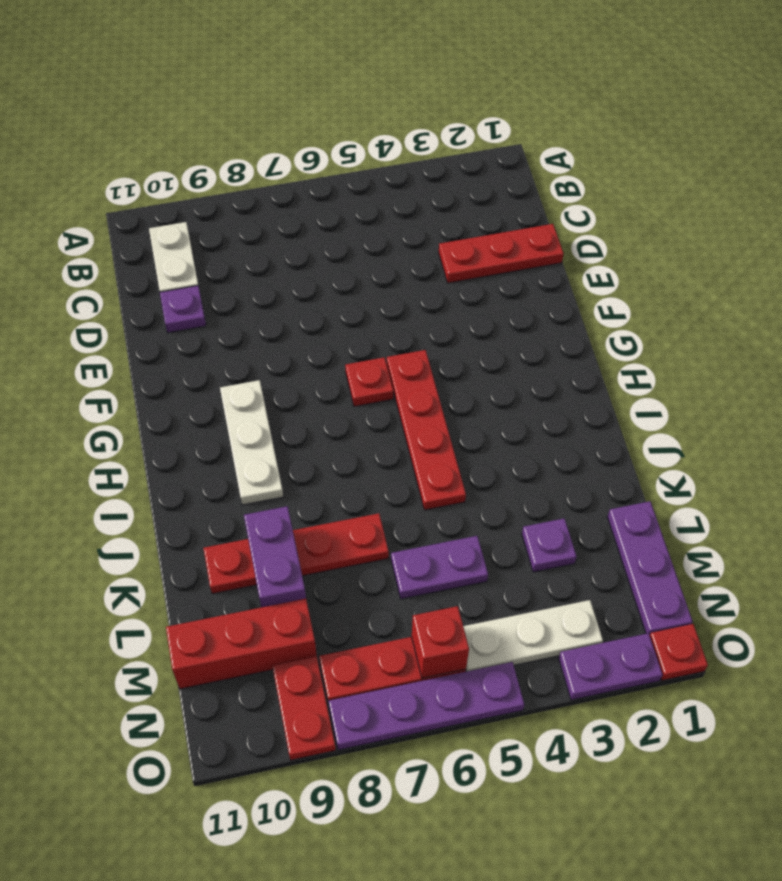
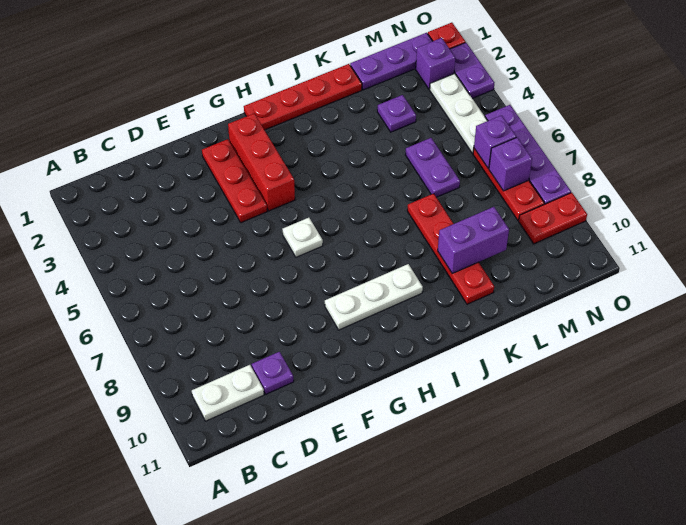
red plate D1:D3 level 1 -> red plate F2:F4 level 1
red plate G5:J5 level 1 -> red plate H1:K1 level 1
red plate G6 level 1 -> white plate G6 level 1
red brick M9:M11 level 1 -> red brick G2:G4 level 1
none -> purple brick N2 level 1
red brick N6 level 2 -> purple brick N6 level 2
none -> purple brick N7 level 2

